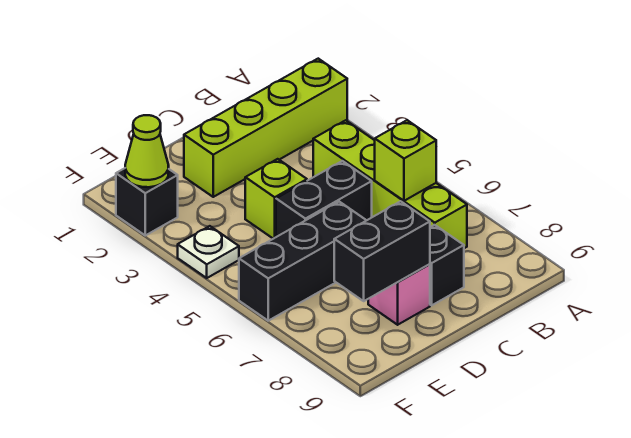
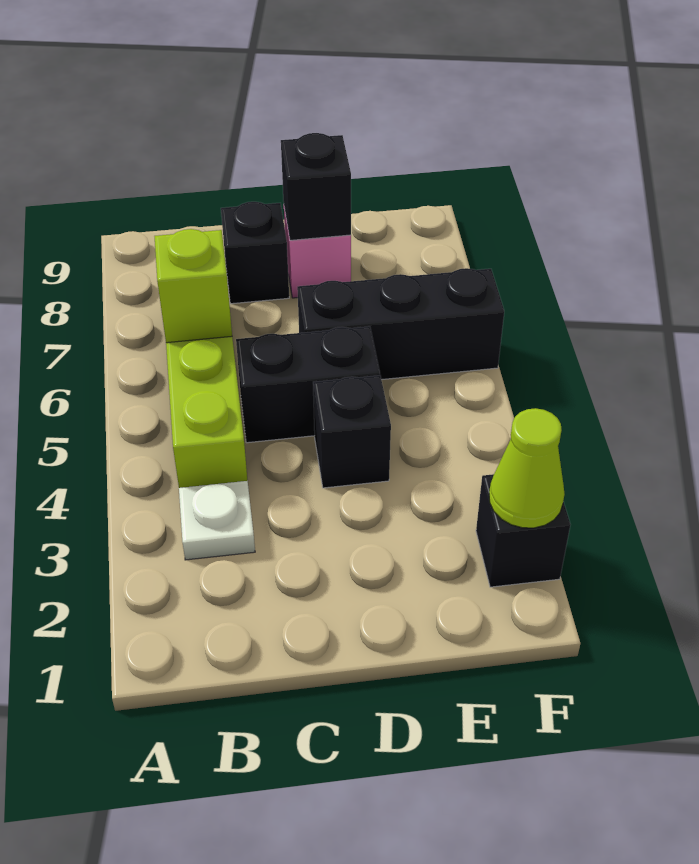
lime brick A2:D2 level 1 -> none
lime brick D4 level 1 -> black brick D4 level 1
black brick D8:E8 level 2 -> black brick D8 level 2
white plate F4 level 1 -> white plate B3 level 1

